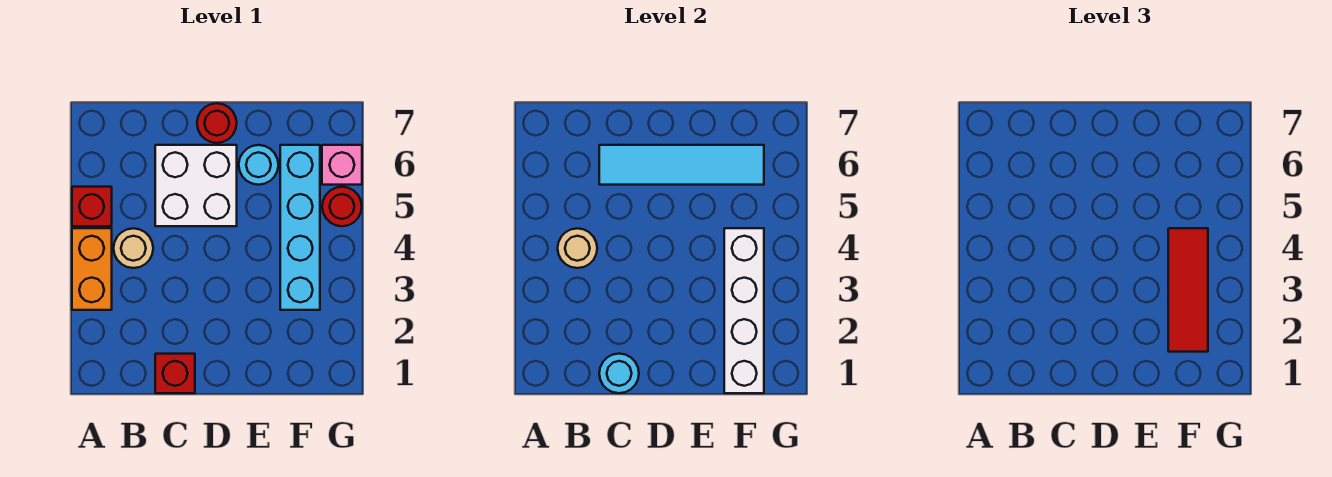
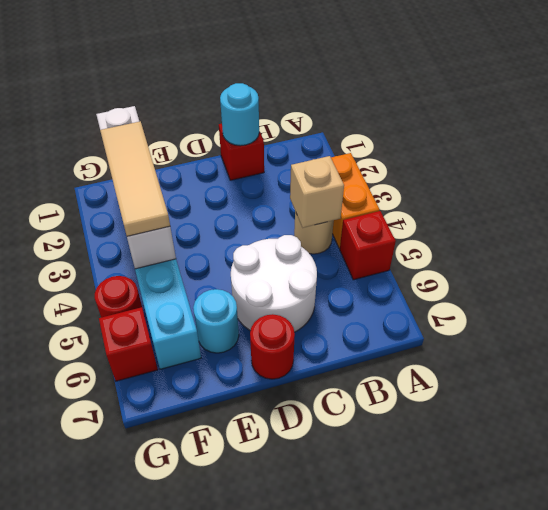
tan round brick B4 level 2 -> tan brick B4 level 2
white brick C5:D6 level 1 -> white round brick C5:D6 level 1
cyan tile C6:F6 level 2 -> none
red tile F2:F4 level 3 -> tan tile F2:F4 level 3
pink brick G6 level 1 -> red brick G6 level 1

